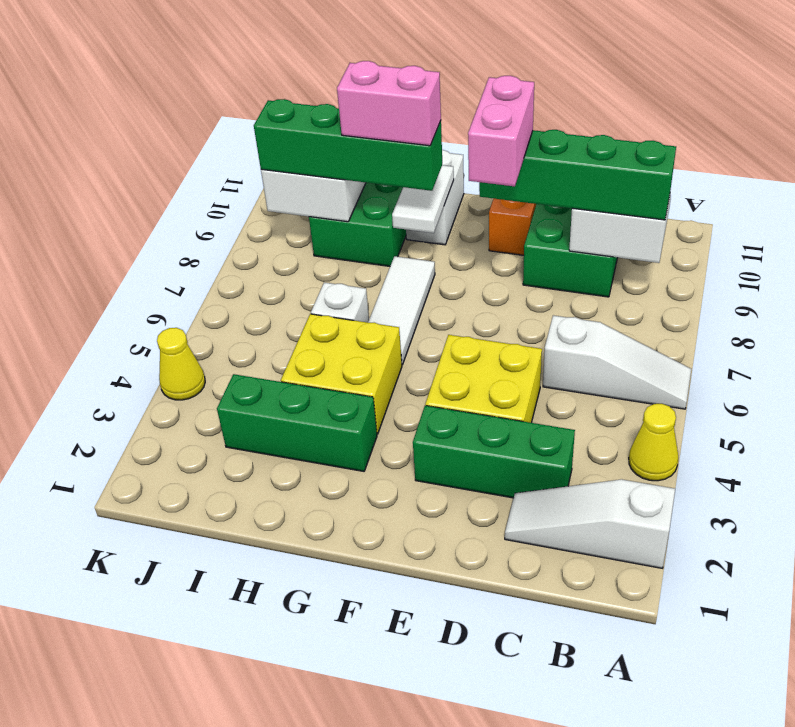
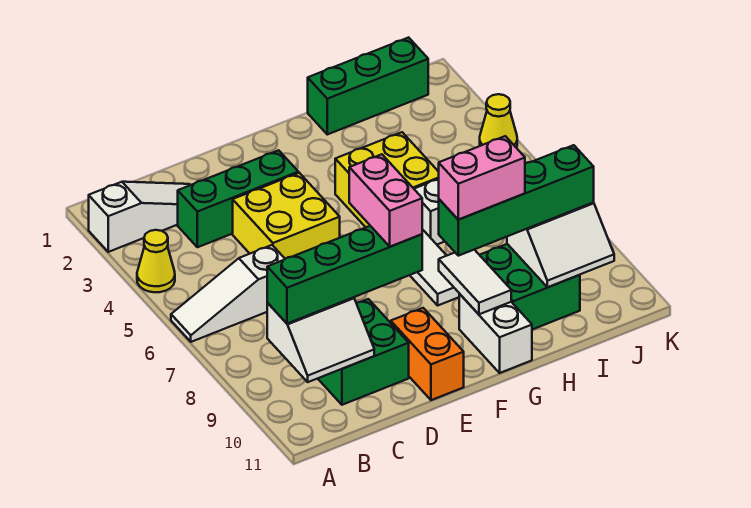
green brick G3:I3 level 1 -> green brick H1:J1 level 1

